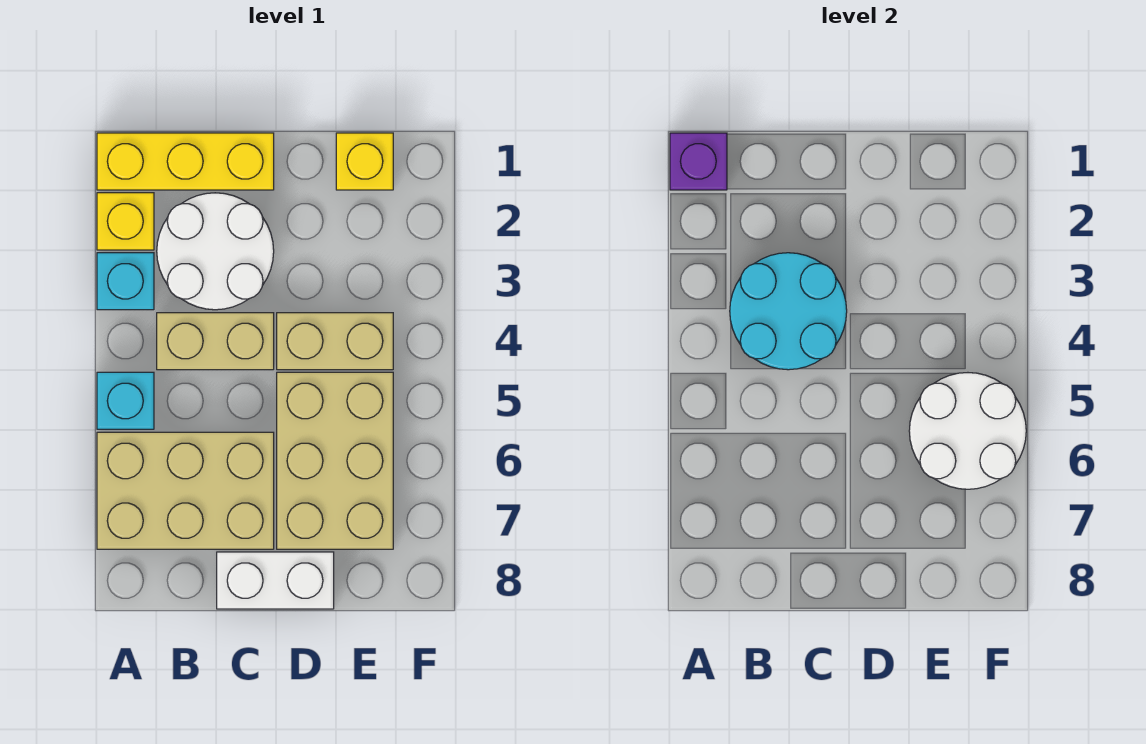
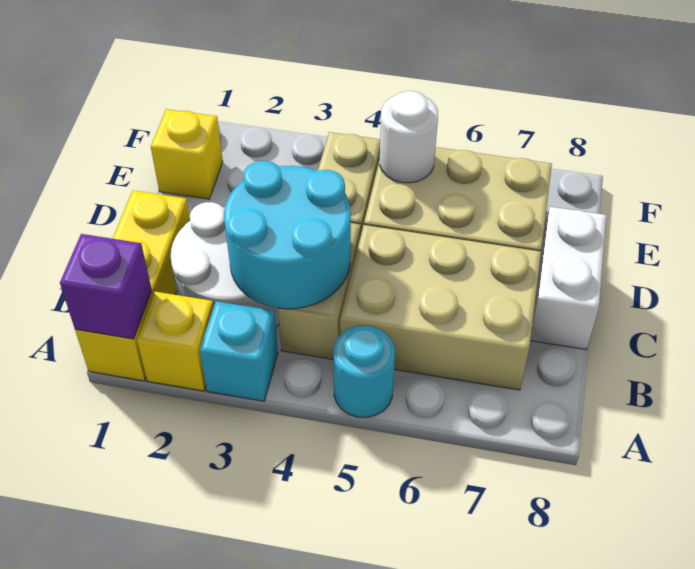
cyan brick A5 level 1 -> cyan round brick A5 level 1
tan brick A6:C7 level 1 -> tan brick B5:C7 level 1
white round brick E5:F6 level 2 -> white round brick E5 level 2

